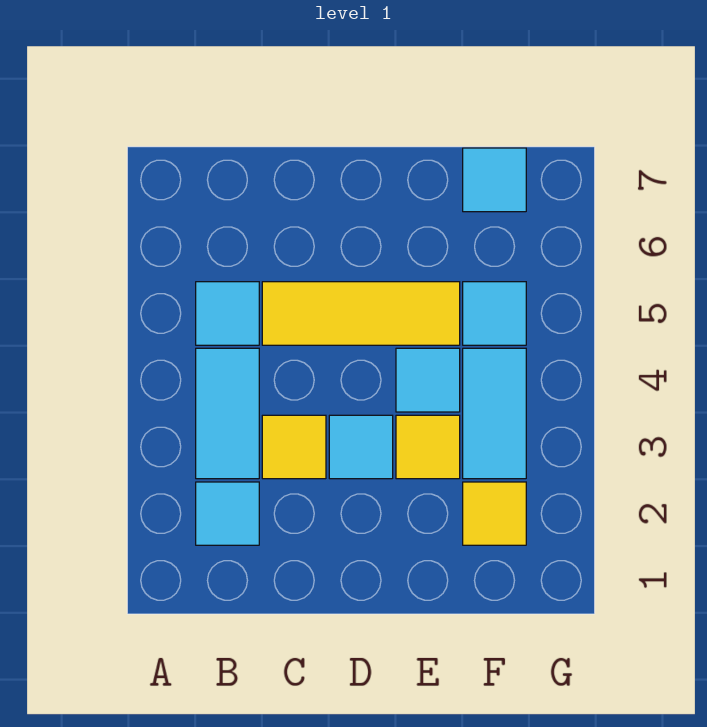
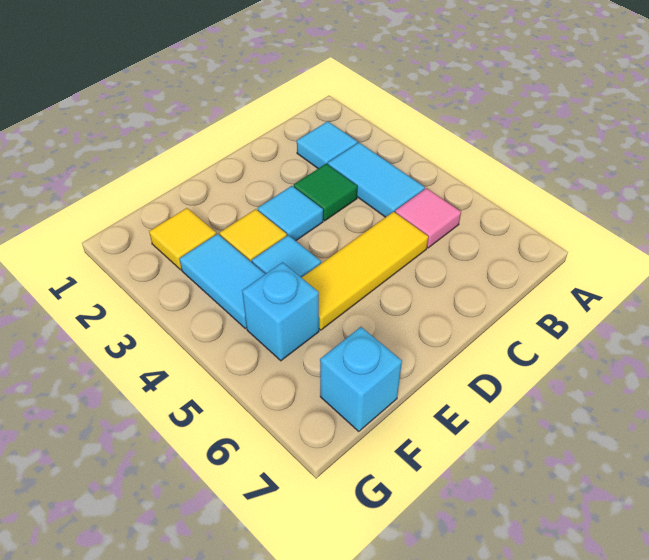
cyan tile B5 level 1 -> pink tile B5 level 1
yellow tile C3 level 1 -> green tile C3 level 1
cyan tile F5 level 1 -> cyan brick F5 level 1
cyan tile F7 level 1 -> cyan brick F7 level 1

